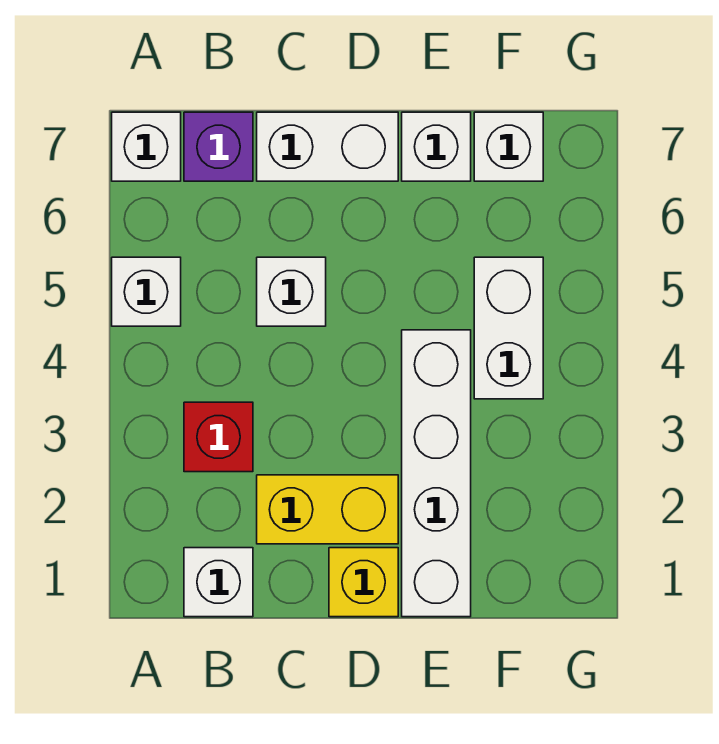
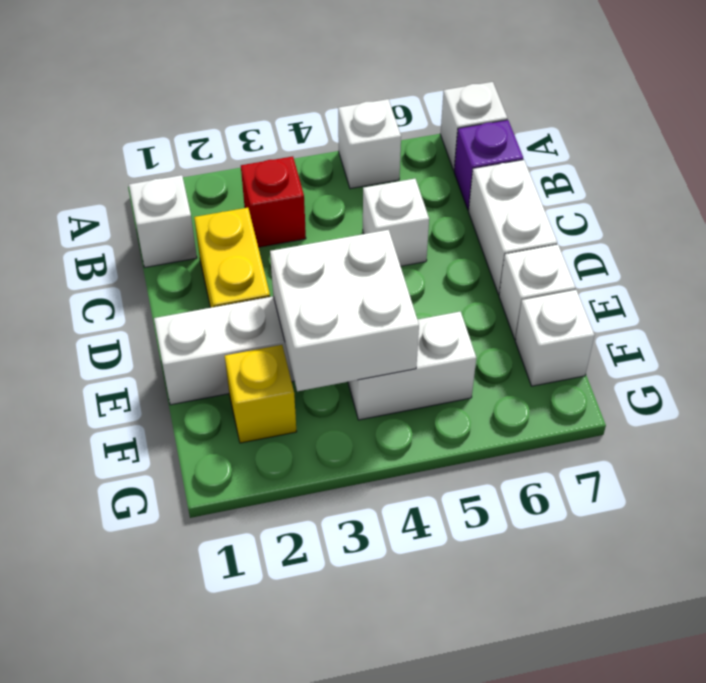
yellow brick D1 level 1 -> yellow brick F2 level 1
none -> white brick E3:F4 level 2

